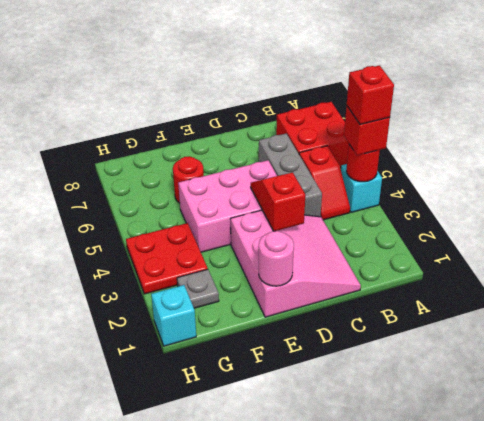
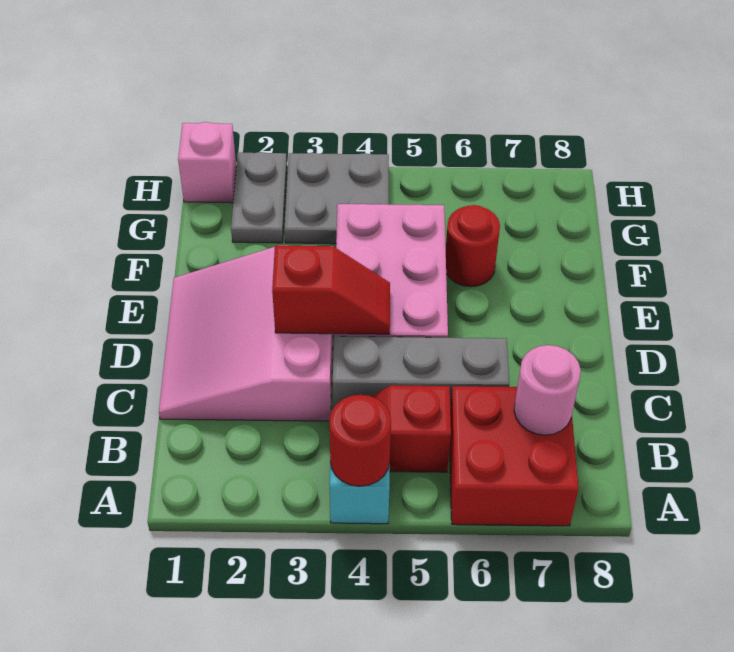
red brick A4 level 3 -> none
red brick A4 level 4 -> none
pink slope C1:E3 level 1 top E -> pink slope C1:E3 level 1 top 3
pink round brick E1 level 2 -> pink round brick B7 level 2
grey plate G2 level 1 -> grey plate G2:H2 level 1
red plate G3:H4 level 1 -> grey plate G3:H4 level 1
cyan brick H1 level 1 -> pink brick H1 level 1

